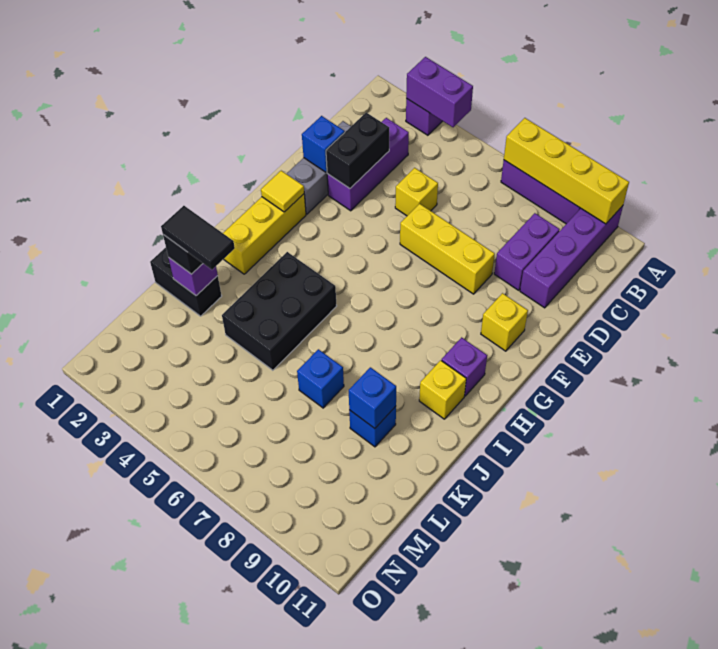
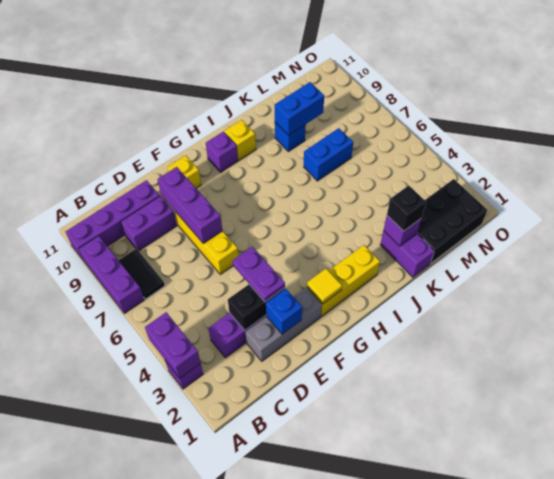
yellow brick A7:A10 level 2 -> none
yellow brick D5 level 1 -> none
none -> purple plate E3:E4 level 3
none -> purple brick E7:E9 level 2
black brick I4:K5 level 1 -> black brick L1:N2 level 1
black brick K1:K2 level 1 -> purple brick K1:K2 level 1
black tile K2:K3 level 4 -> black tile B7:B8 level 1
blue brick K7 level 1 -> blue brick K7:L7 level 1
blue brick K9 level 2 -> blue brick K9:L9 level 2

